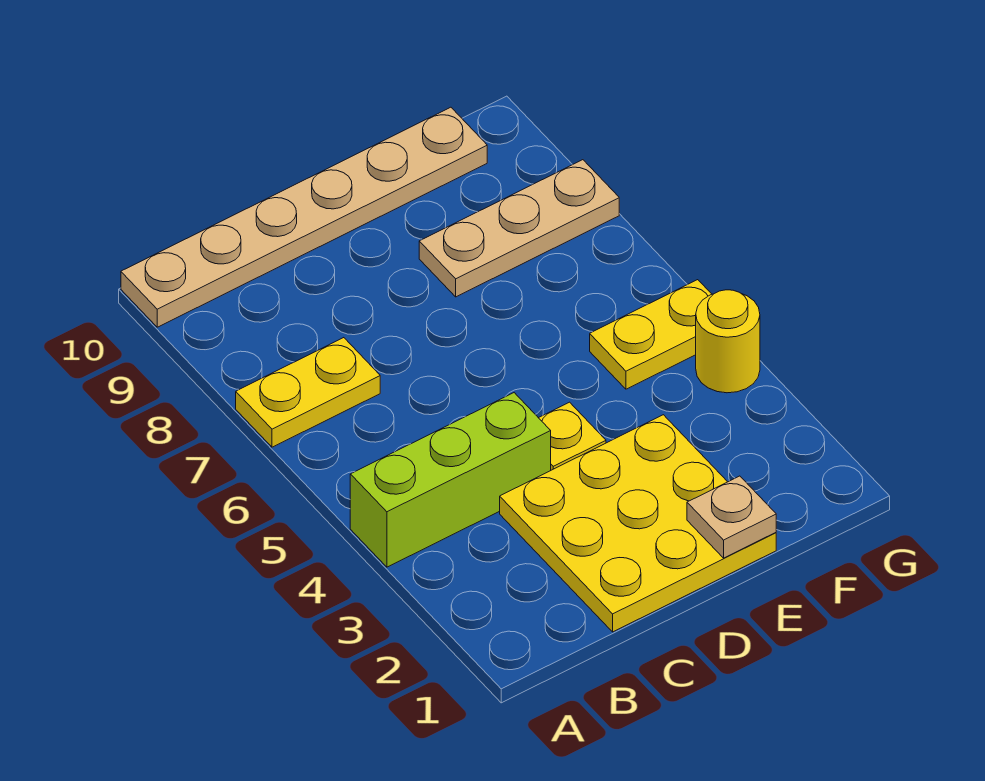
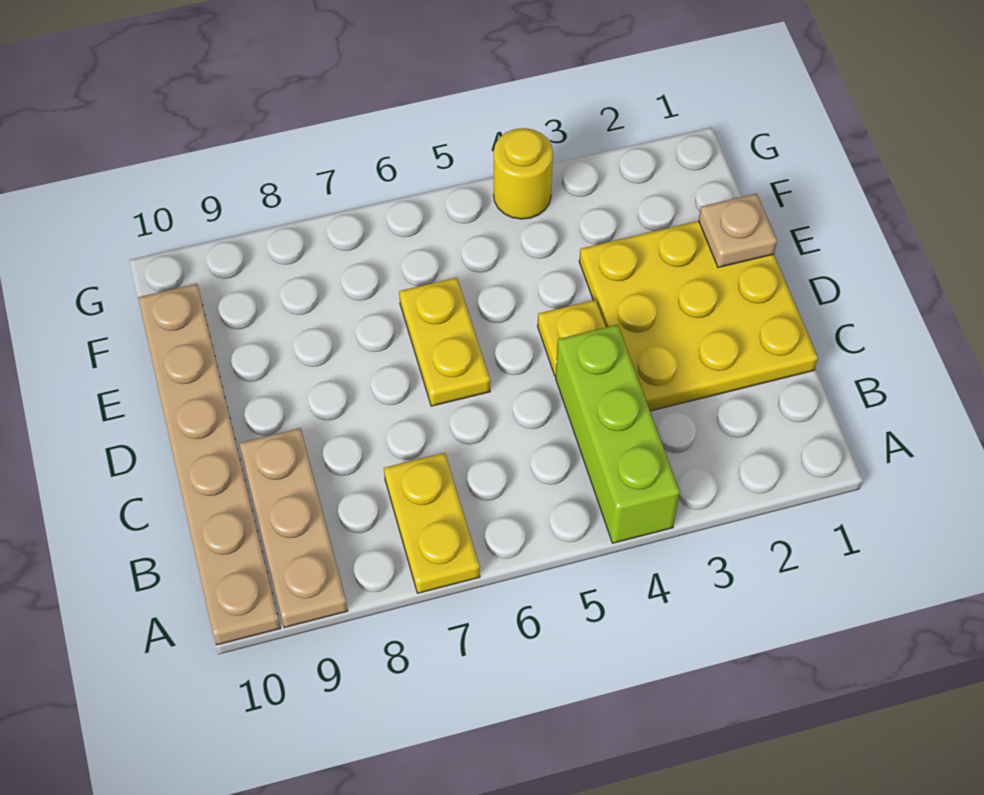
tan plate E8:G8 level 1 -> tan plate A9:C9 level 1
yellow plate F5:G5 level 1 -> yellow plate D6:E6 level 1

